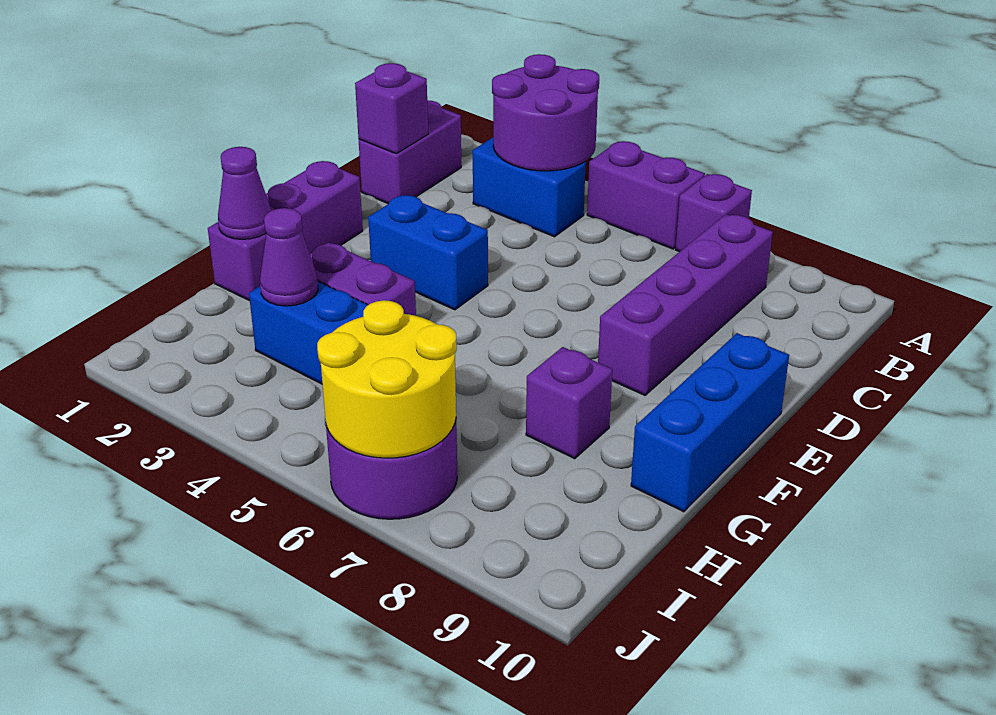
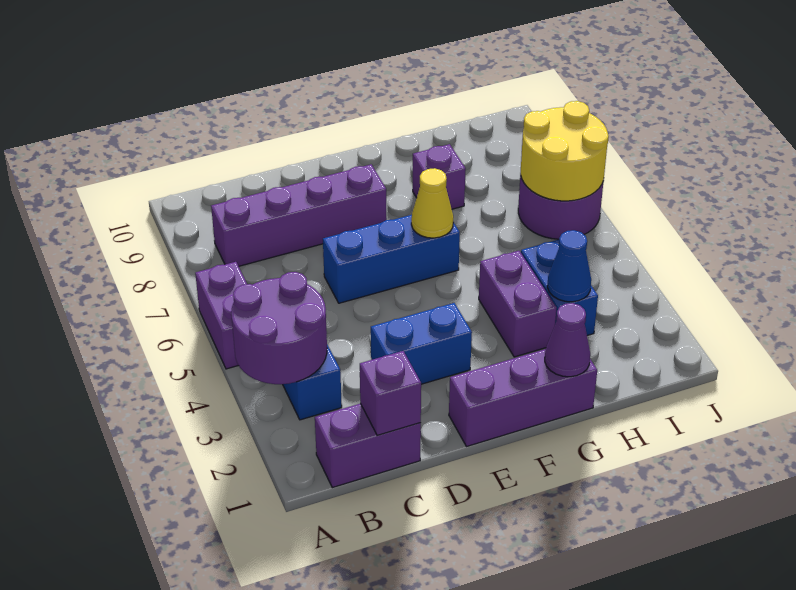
purple brick A7 level 1 -> none
blue brick E3:E4 level 1 -> blue brick D3:E3 level 1
blue brick E10:G10 level 1 -> blue brick D6:F6 level 1
none -> yellow cone F6 level 2
purple cone H3 level 2 -> blue cone H3 level 2

